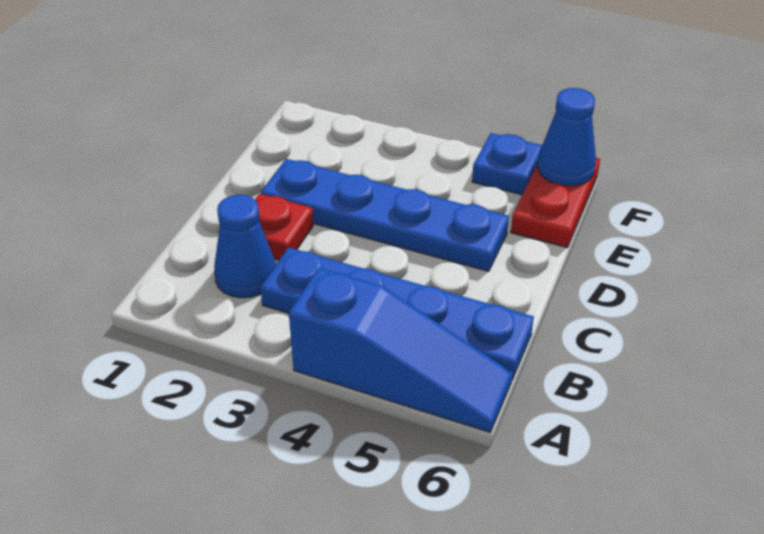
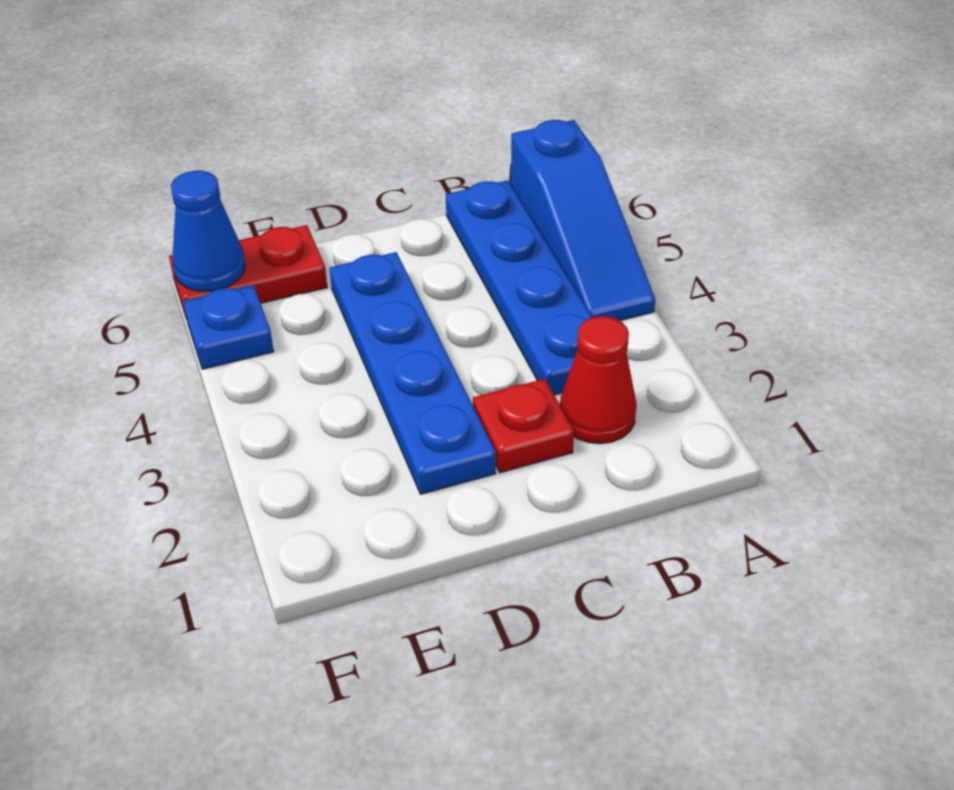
blue slope A4:A6 level 1 top 4 -> blue slope A4:A6 level 1 top 6
blue cone B2 level 1 -> red cone B2 level 1

